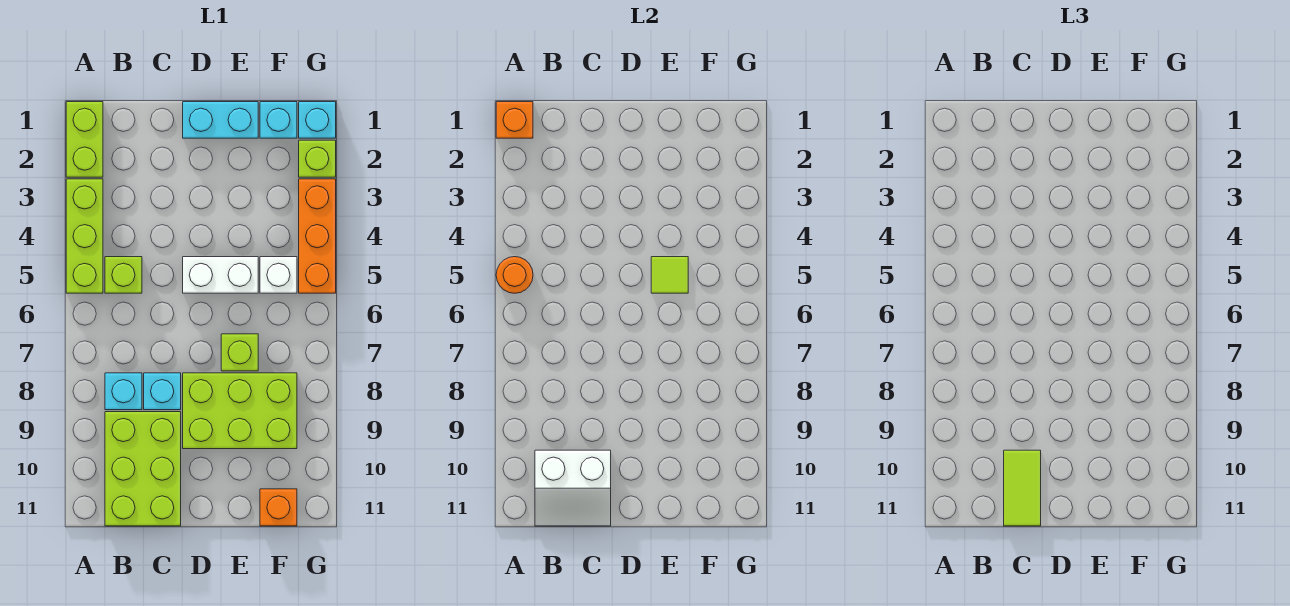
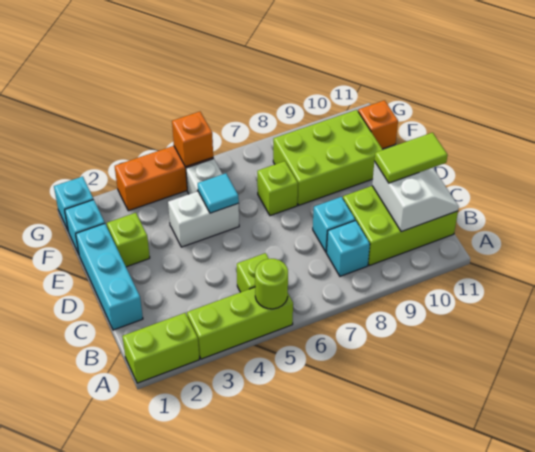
orange brick A1 level 2 -> orange brick G5 level 2
orange round brick A5 level 2 -> lime round brick A5 level 2
cyan brick D1:E1 level 1 -> cyan brick C1:E1 level 1
white brick D5:E5 level 1 -> white brick E4:E5 level 1
lime brick D8:F9 level 1 -> lime brick E8:F10 level 1
lime tile E5 level 2 -> cyan tile E5 level 2
lime brick G2 level 1 -> lime brick E2 level 1

